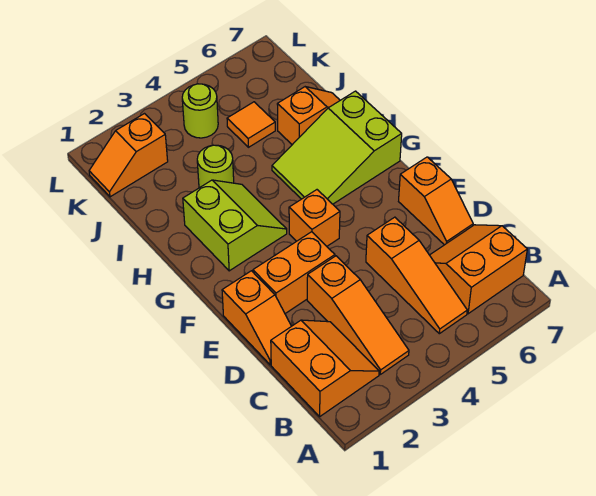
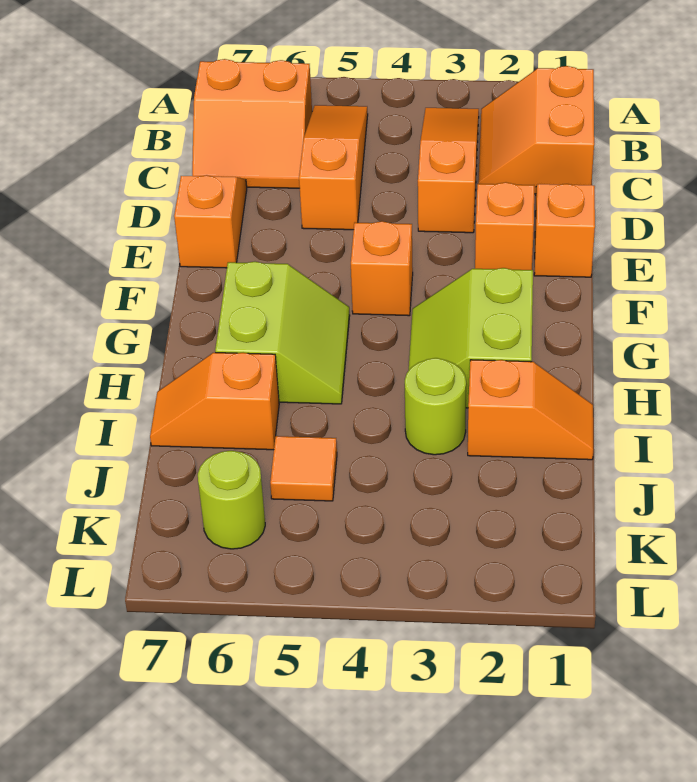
orange brick E2:E3 level 1 -> orange brick E2 level 1
lime slope G5:H7 level 1 top 7 -> lime slope G5:H6 level 1 top 6
orange slope K1:K2 level 1 top 2 -> orange slope I1:I2 level 1 top 2
lime round brick K4 level 1 -> lime round brick K6 level 1

